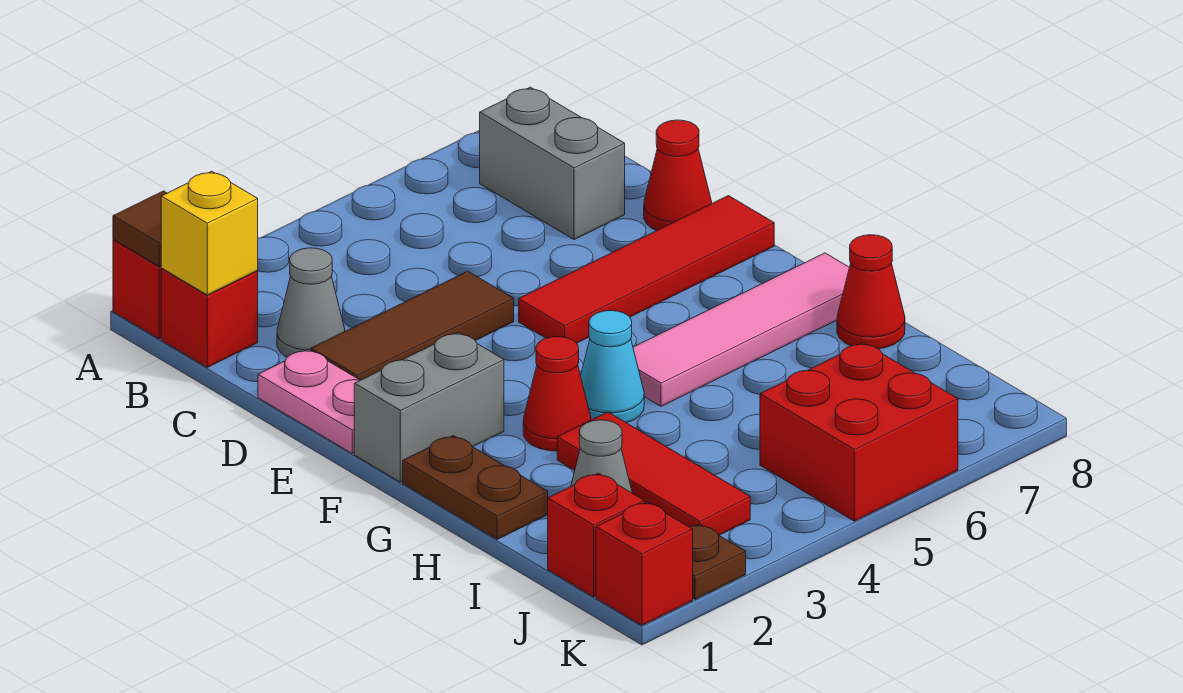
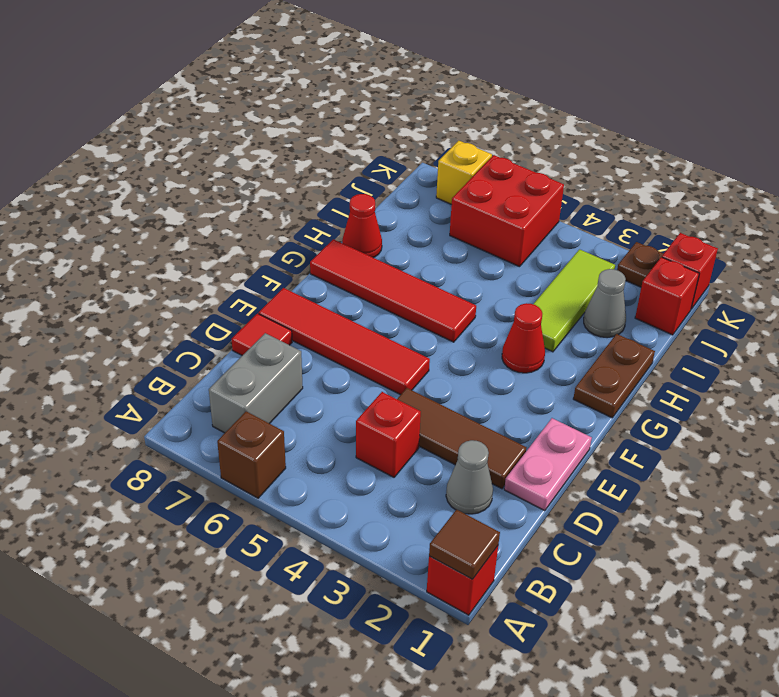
none -> brown brick A6 level 1
red brick B1 level 1 -> red brick C4 level 1
yellow brick B1 level 2 -> yellow brick K7 level 1
red cone D8 level 1 -> red tile D8 level 1
grey brick F1:F2 level 1 -> none
cyan cone G4 level 1 -> none
pink tile G5:G8 level 1 -> red tile G5:G8 level 1
red tile H3:J3 level 1 -> lime tile H3:J3 level 1

